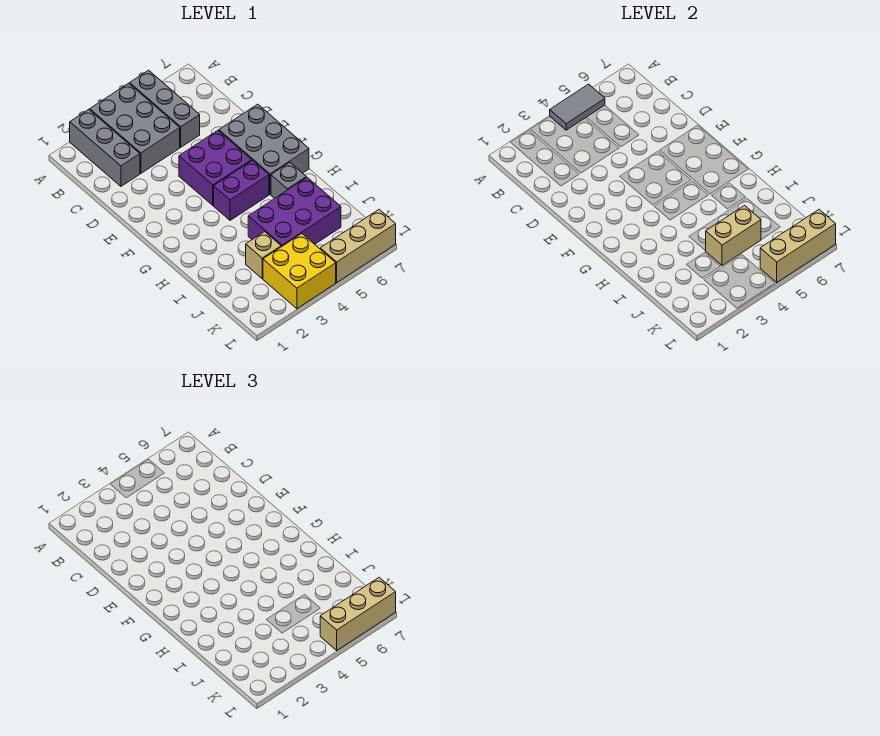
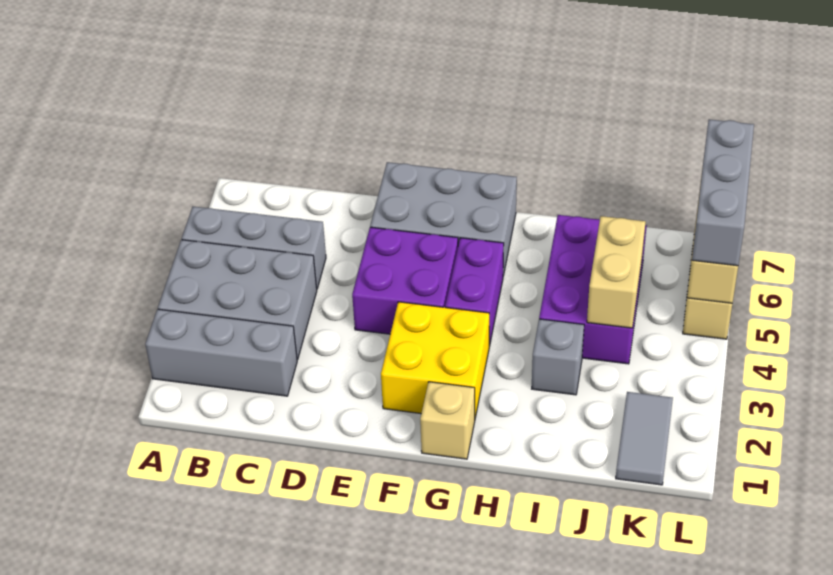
grey tile A4:A5 level 2 -> grey tile K1:K2 level 1
grey brick H6 level 1 -> grey brick I3 level 1
tan brick J3 level 1 -> tan brick G1 level 1
yellow brick K3:L4 level 1 -> yellow brick F2:G3 level 1
tan brick L5:L7 level 3 -> grey brick L5:L7 level 3

